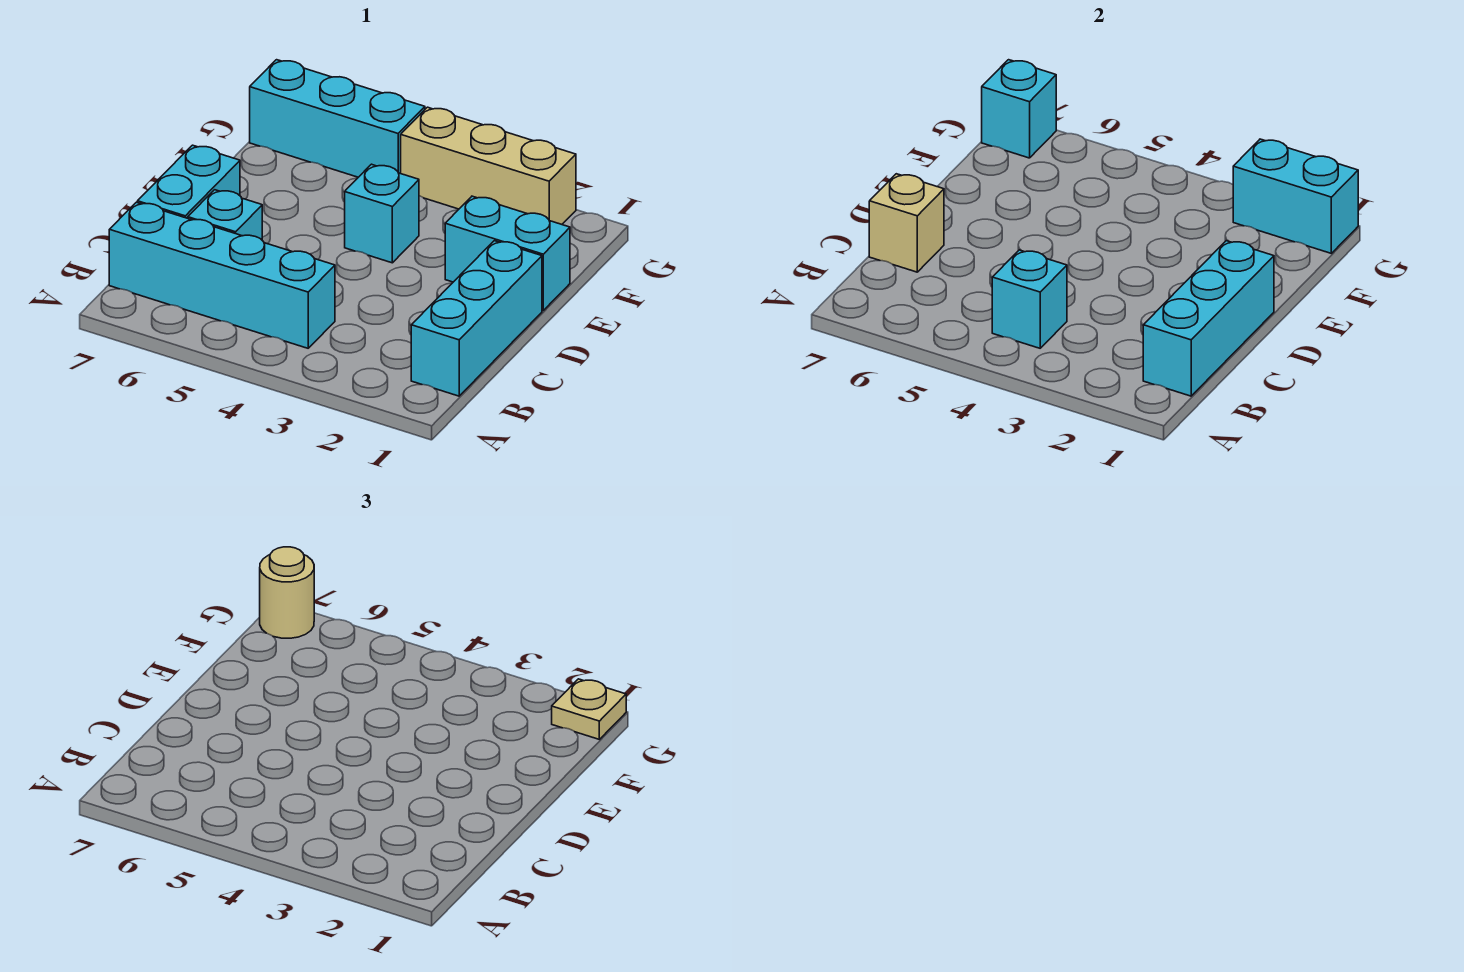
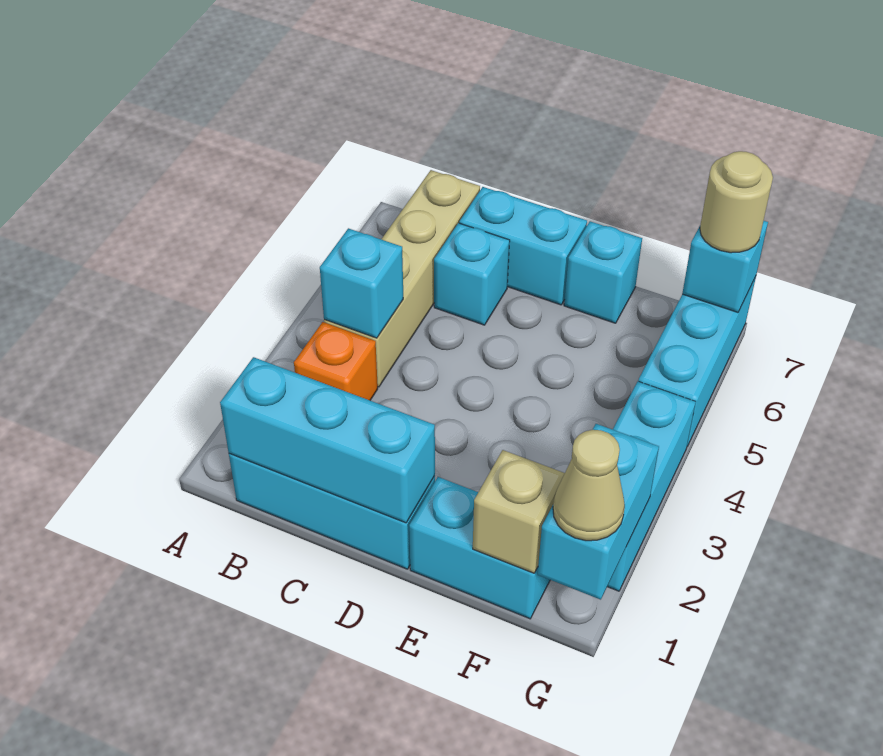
none -> orange brick B3 level 1
cyan brick B4:B7 level 1 -> tan brick B4:B7 level 1
tan brick C7 level 2 -> tan brick F1 level 2
cyan brick E1:E2 level 1 -> cyan brick E1:F1 level 1
cyan brick E4 level 1 -> cyan brick E7 level 1
tan plate G1 level 3 -> tan cone G1 level 3
tan brick G2:G4 level 1 -> cyan brick G2:G4 level 1

